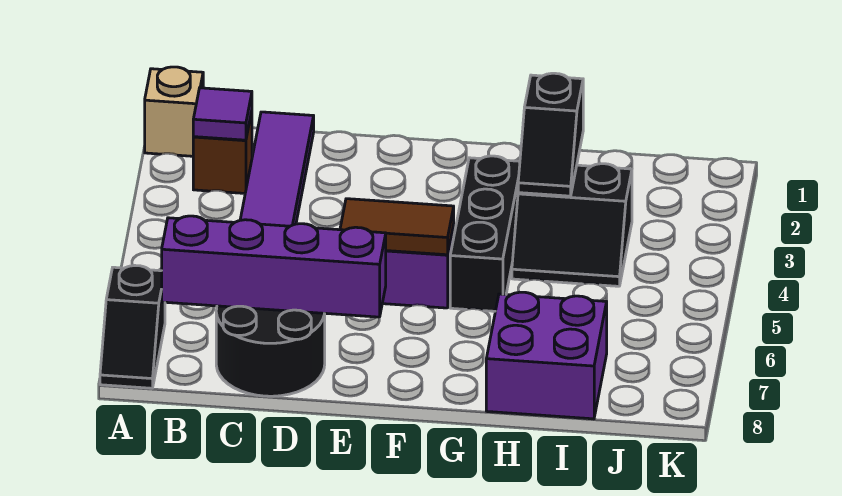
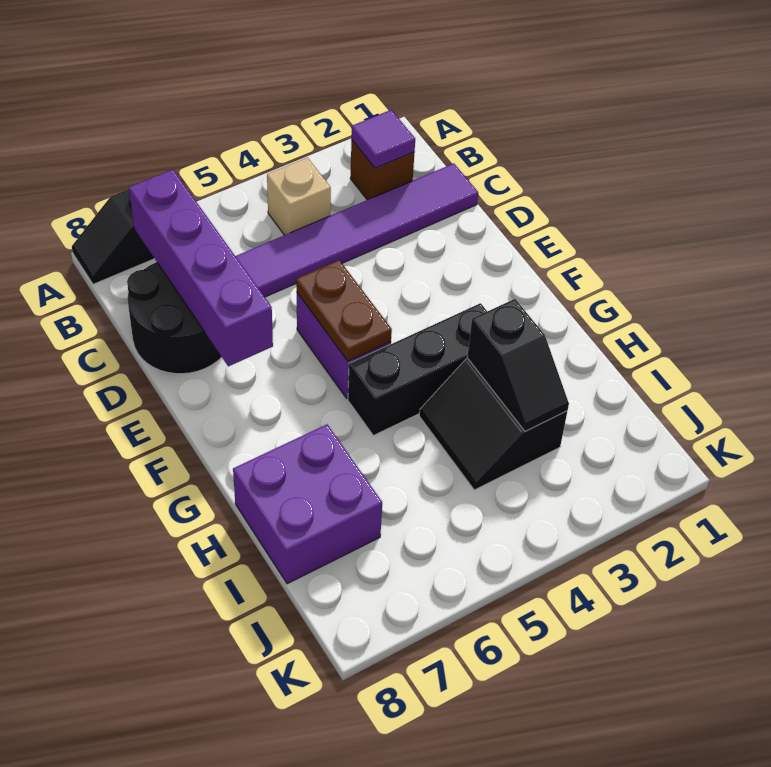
tan brick A1 level 1 -> tan brick B4 level 1
brown tile E5:F5 level 2 -> brown plate E5:F5 level 2
black slope H2:H3 level 2 top 2 -> black slope H3:I3 level 2 top H

